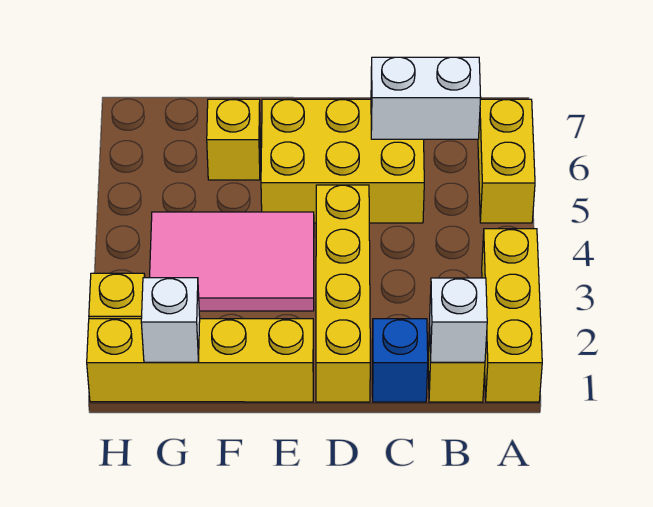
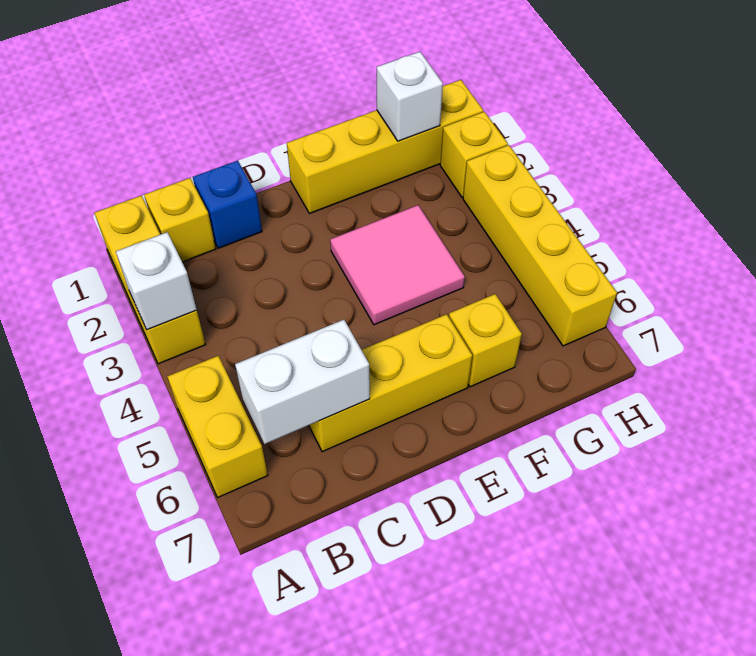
white brick B1 level 2 -> white brick A3 level 2
yellow brick C5:E6 level 1 -> yellow brick C6:E6 level 1
yellow brick D1:D4 level 1 -> yellow brick H3:H6 level 1
pink tile E3:G4 level 1 -> pink tile E3:F4 level 1

